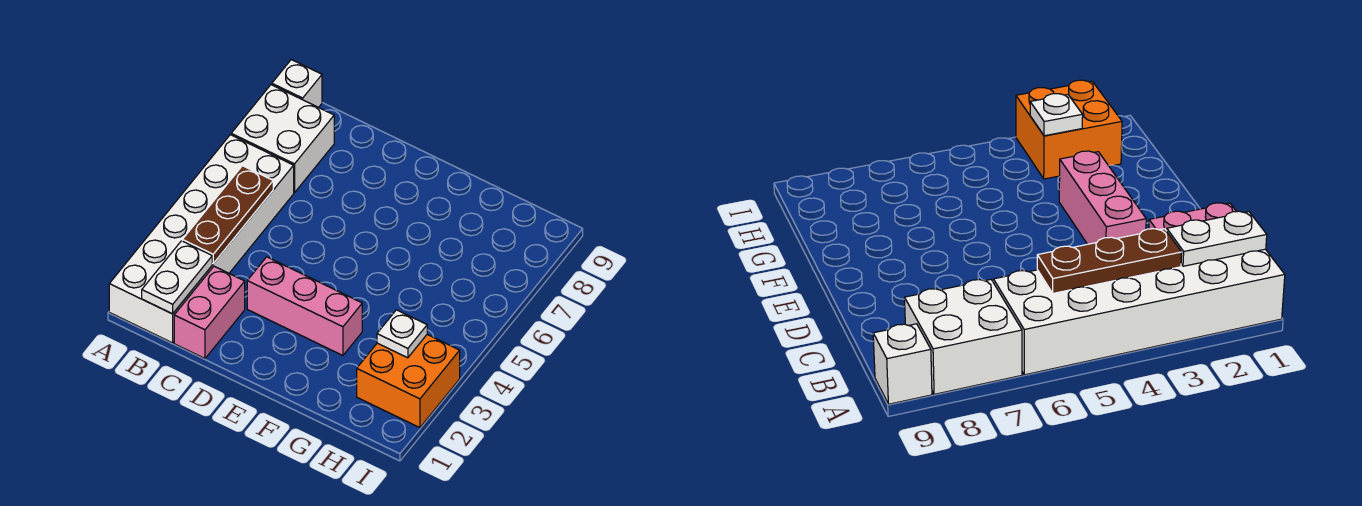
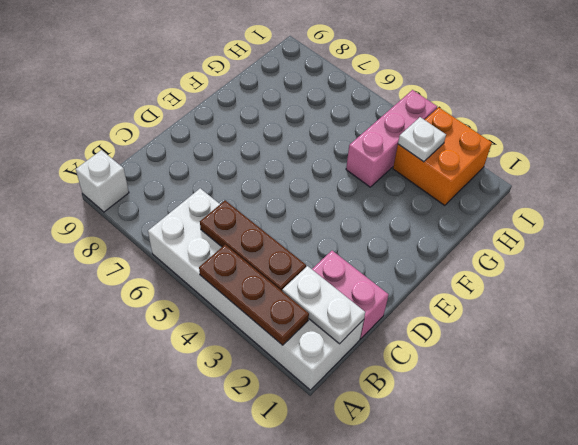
none -> brown plate A2:A4 level 2
white brick A7:B8 level 1 -> none
pink brick D3:F3 level 1 -> pink brick G4:I4 level 1

